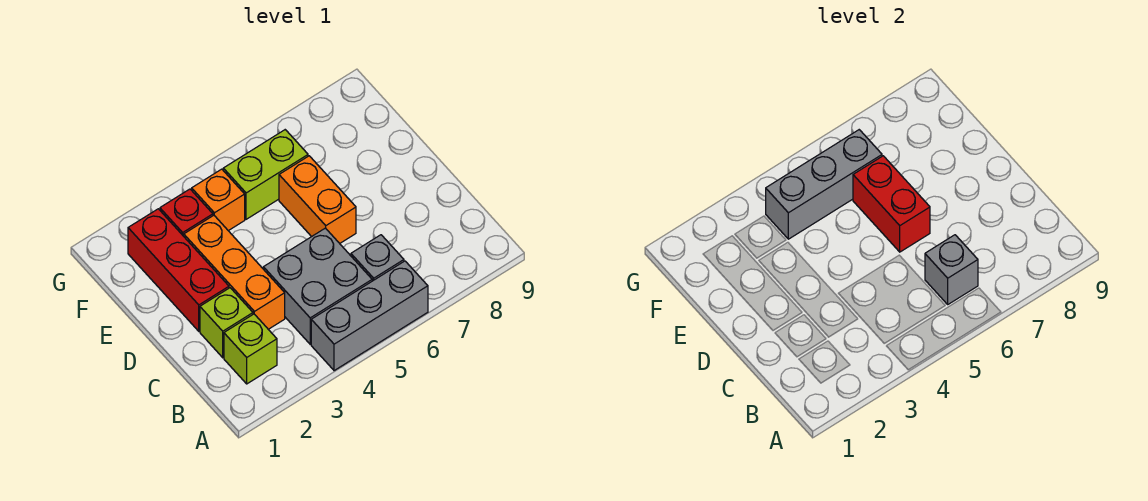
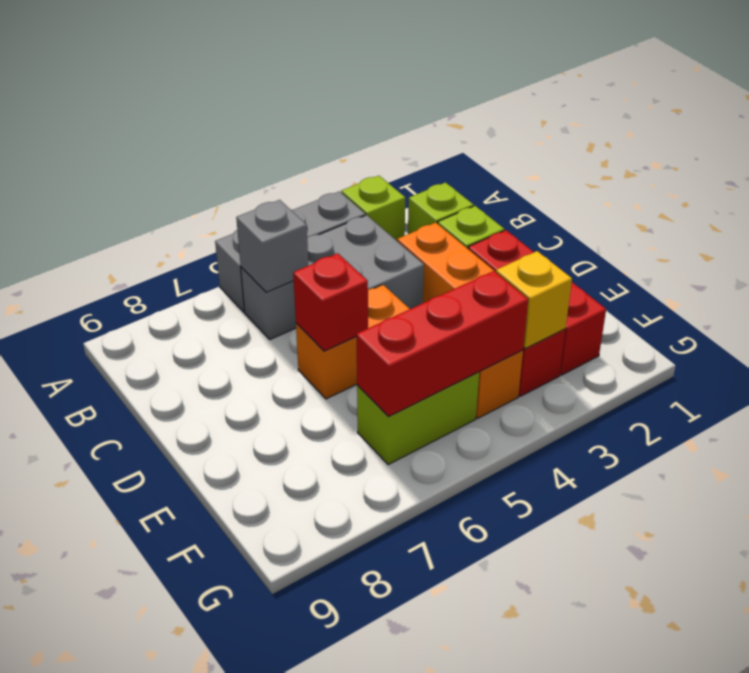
none -> lime brick A3 level 1
orange brick D6:E6 level 1 -> orange brick D5:D6 level 1
red brick D6:E6 level 2 -> red brick D6 level 2
none -> yellow brick F3 level 2
grey brick F4:F6 level 2 -> red brick F4:F6 level 2

